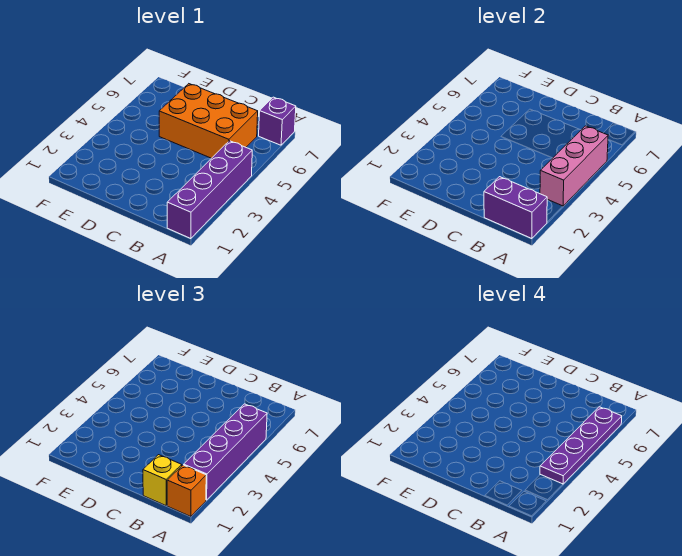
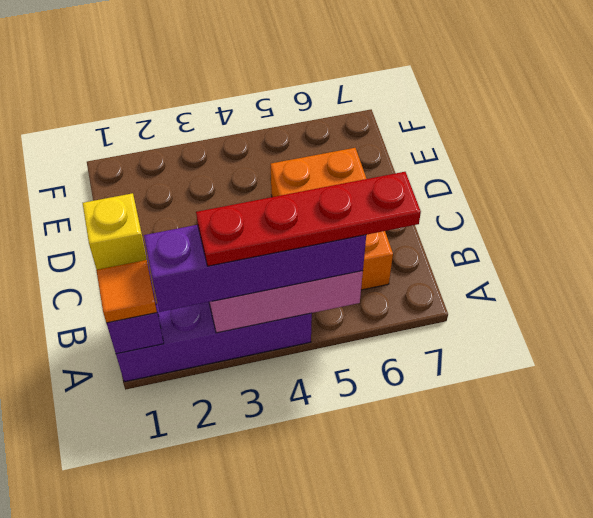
orange brick A1 level 3 -> orange tile A1 level 3
purple plate A3:A6 level 4 -> red plate A3:A6 level 4
purple brick A7 level 1 -> none

